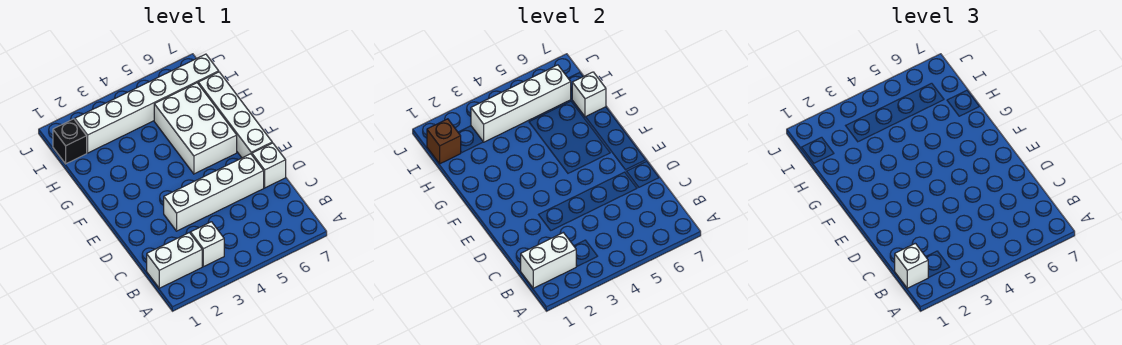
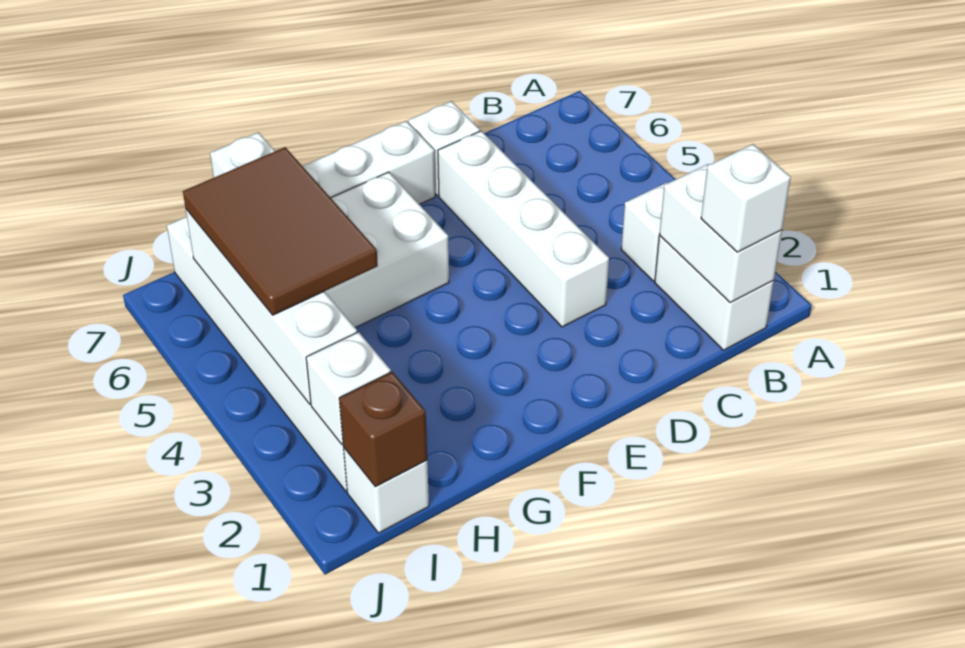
none -> brown tile H4:I6 level 3
black brick I1 level 1 -> white brick I1 level 1
none -> white brick I2 level 2

